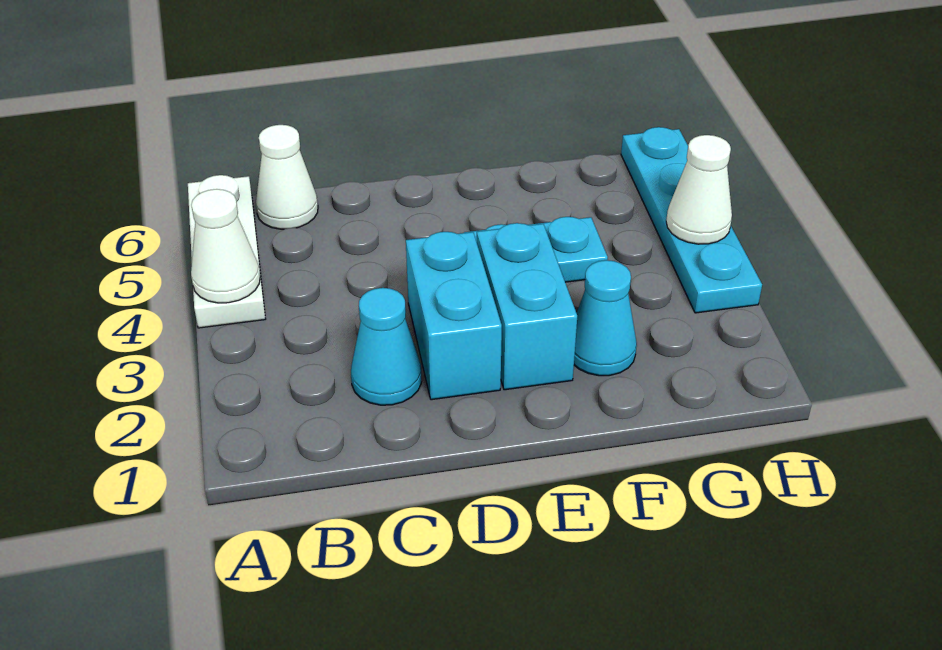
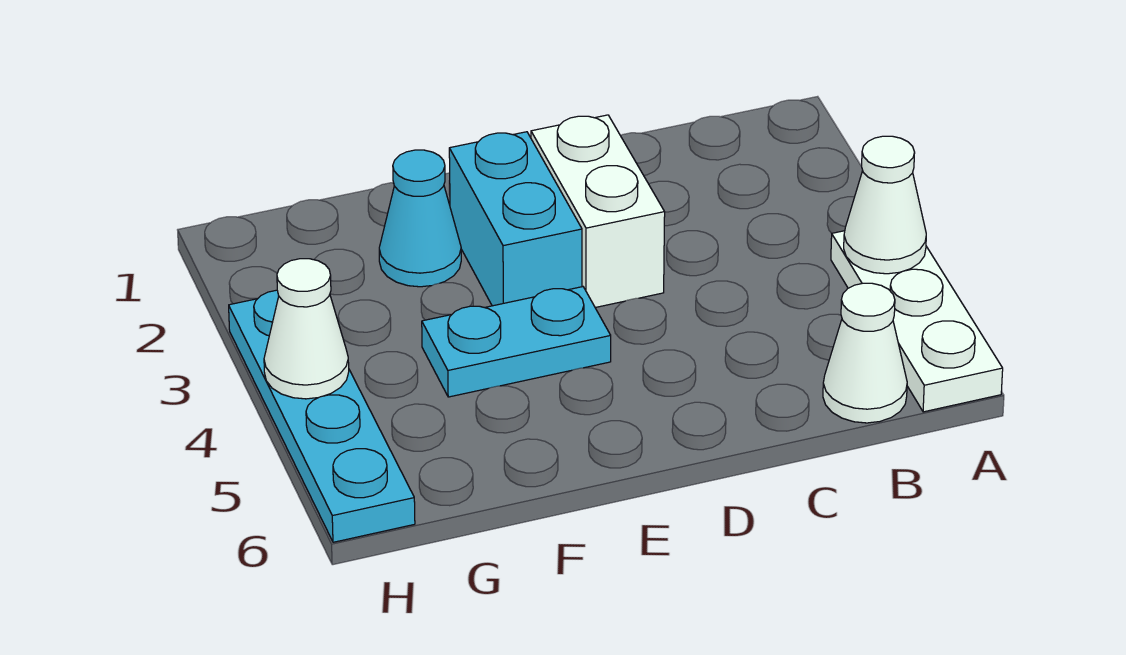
cyan cone C2 level 1 -> none
cyan brick D2:D3 level 1 -> white brick D2:D3 level 1

